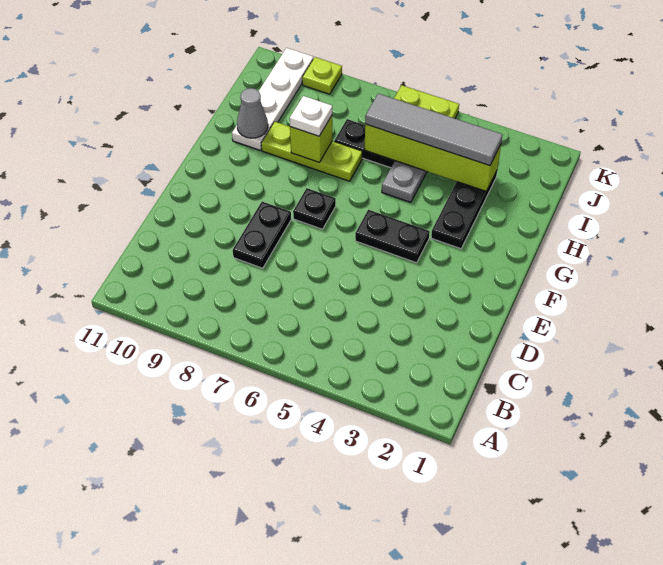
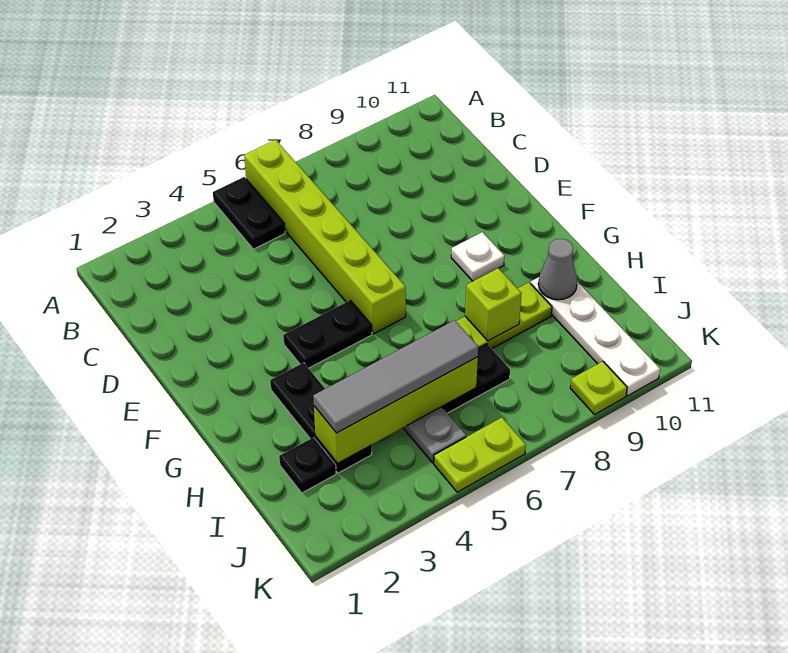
none -> lime brick A6:F6 level 1
black plate D8:E8 level 1 -> black plate A5:B5 level 1
black plate F7 level 1 -> black plate I2 level 1
white plate H8 level 3 -> white plate F9 level 1

